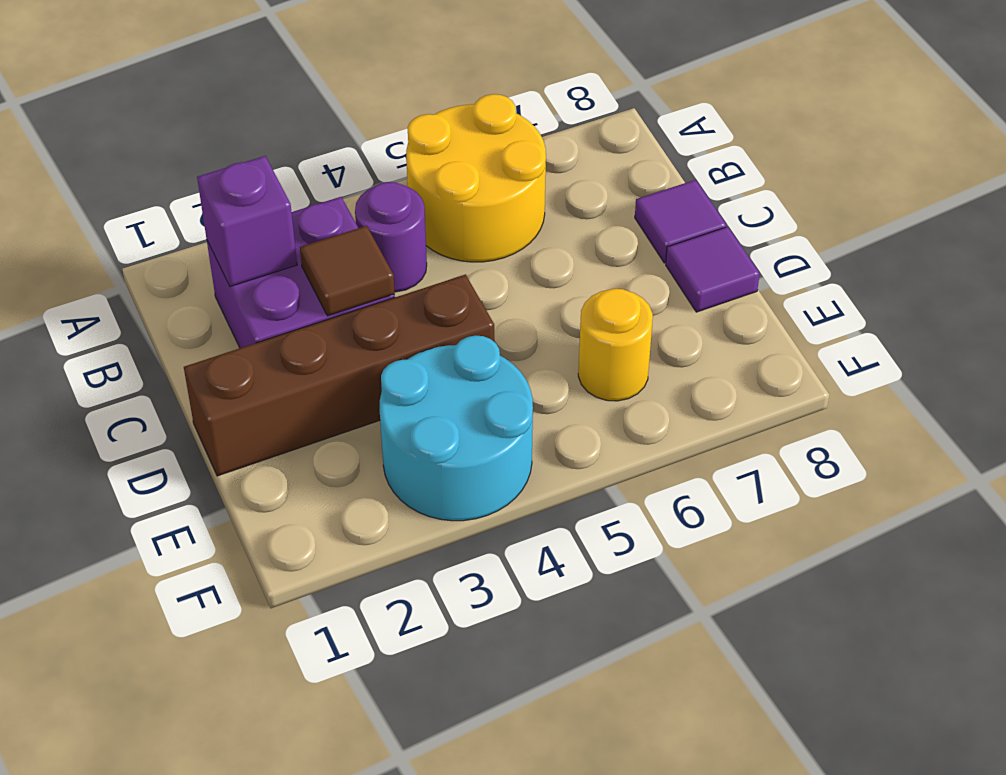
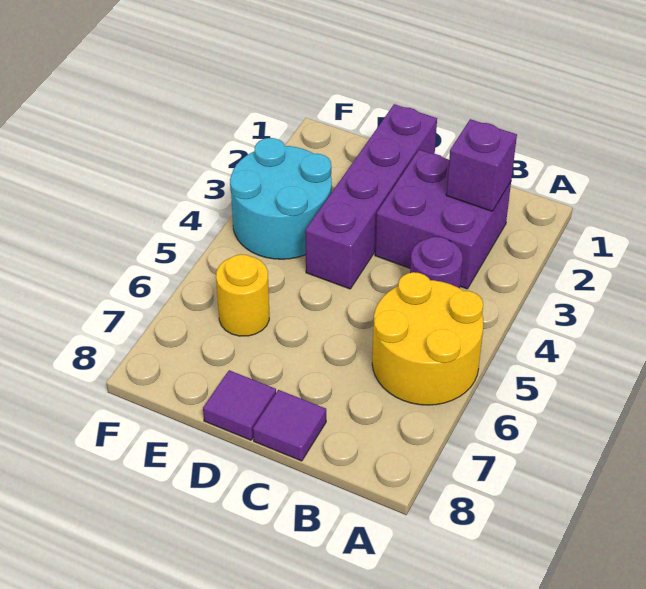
brown tile C3 level 2 -> none
brown brick D1:D4 level 1 -> purple brick D1:D4 level 1

